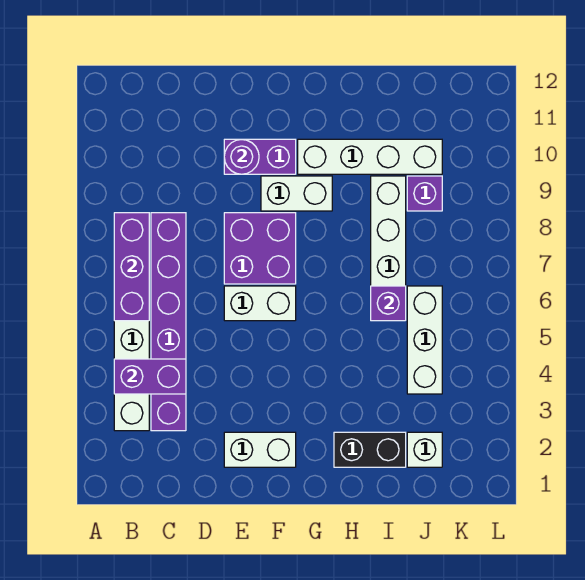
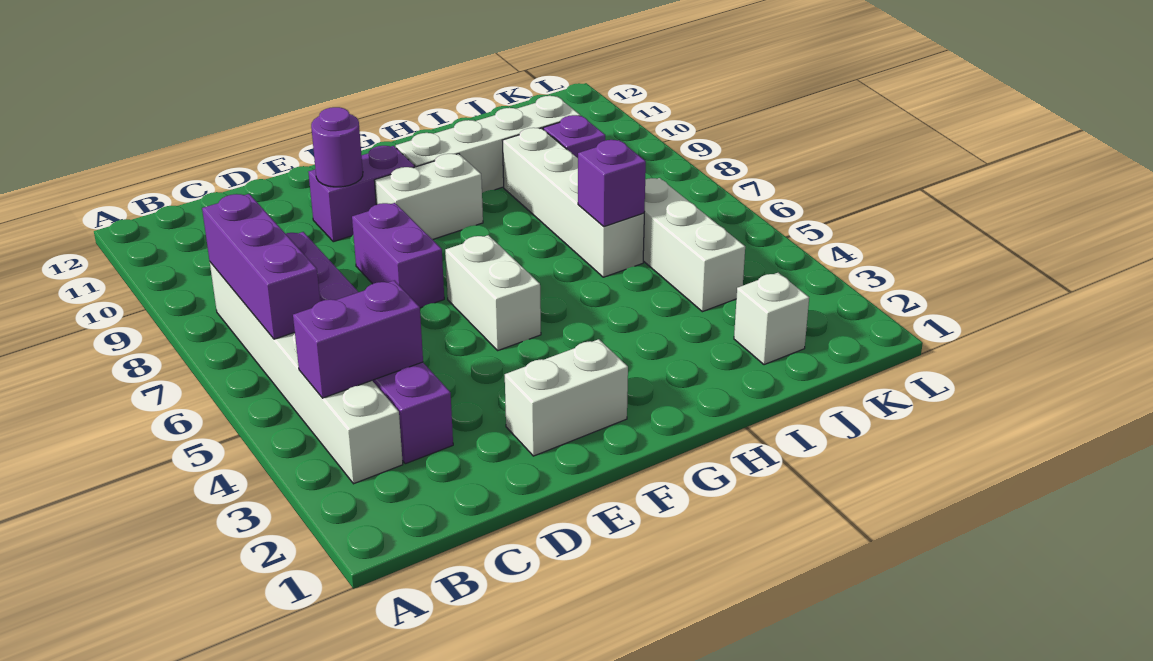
white brick E6:F6 level 1 -> white brick F5:F6 level 1
purple brick E7:F8 level 1 -> purple brick E7:E8 level 1
black brick H2:I2 level 1 -> none

